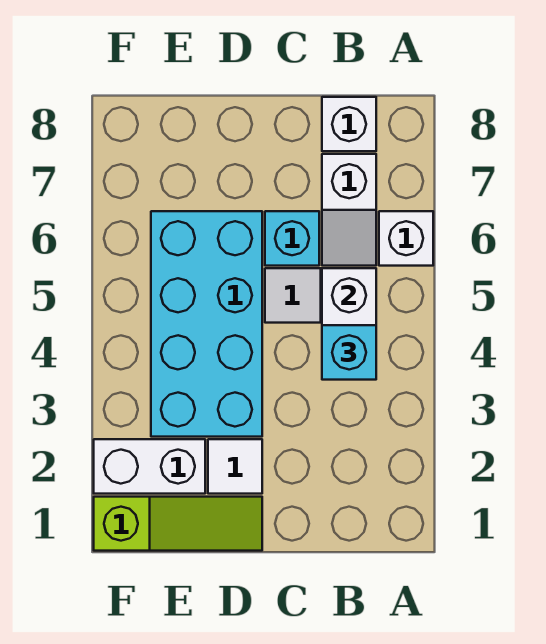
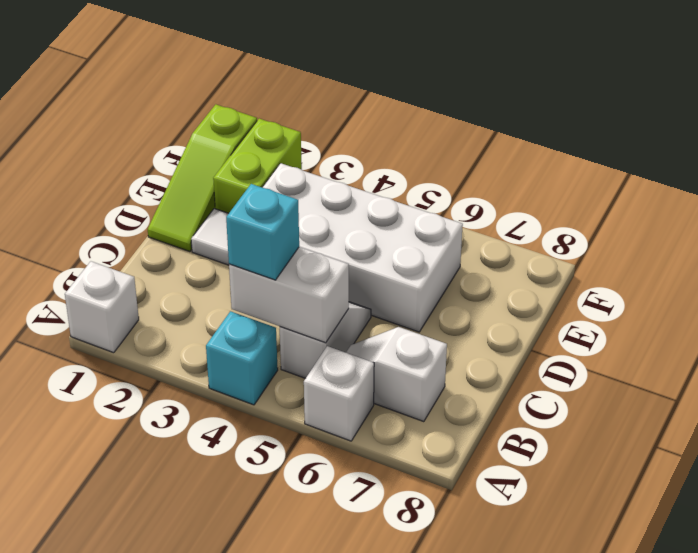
white brick B8 level 1 -> white brick A1 level 1
cyan brick C6 level 1 -> cyan brick A4 level 1
cyan brick D3:E6 level 1 -> white brick D3:E6 level 1
white brick E2:F2 level 1 -> lime brick E2:F2 level 1

